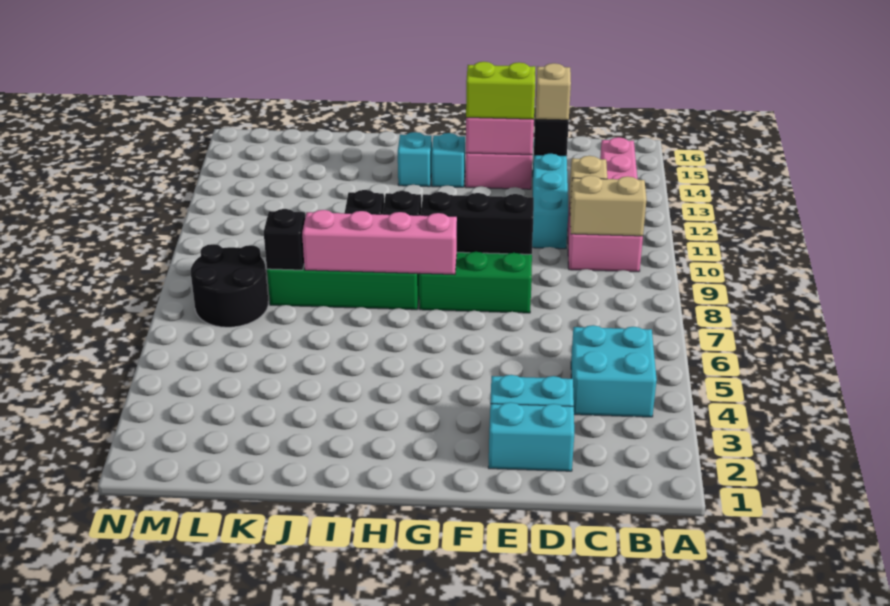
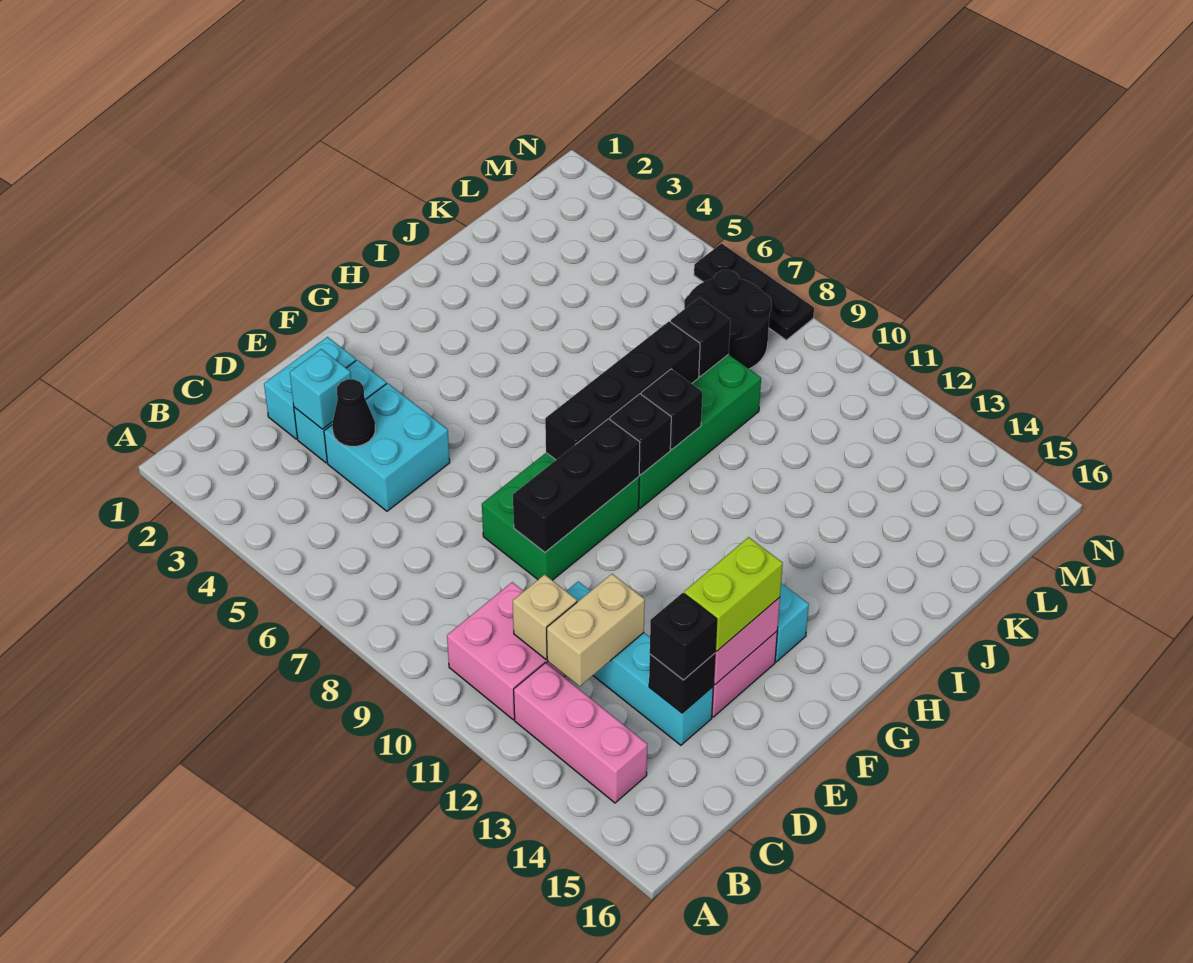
cyan brick B4:C5 level 1 -> cyan brick D4:E5 level 1
tan brick B10:C10 level 2 -> tan brick C12:D12 level 2
none -> black cone D4 level 2
tan brick D14 level 3 -> black brick D14 level 3
pink brick G8:J8 level 2 -> black brick G8:J8 level 2
cyan brick H14 level 1 -> cyan brick D3 level 2
none -> black plate N6:N8 level 1

